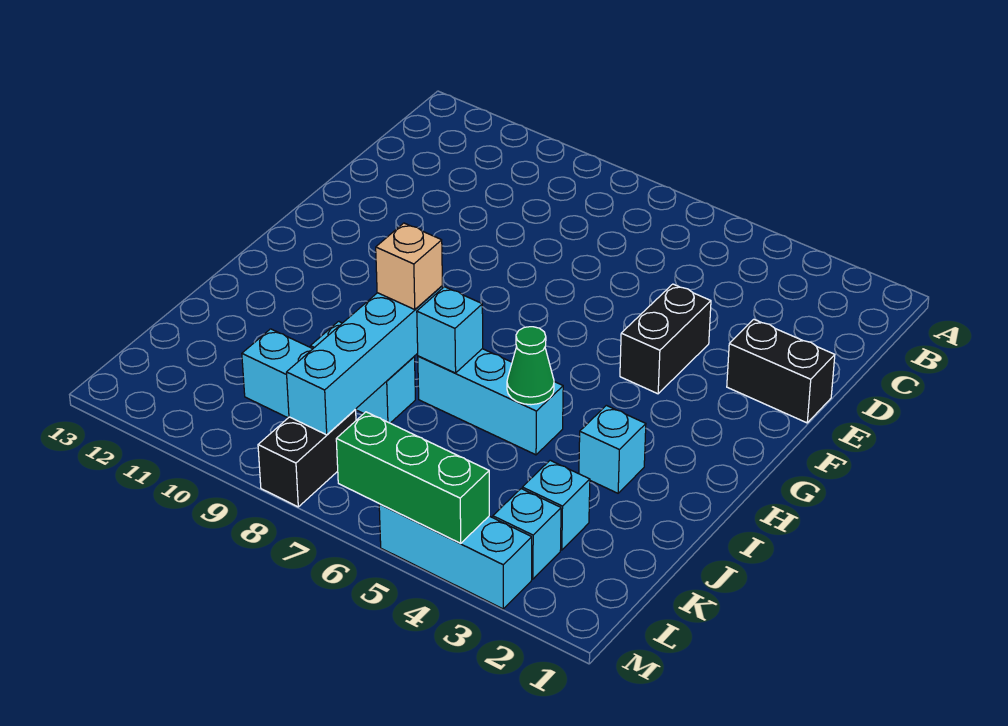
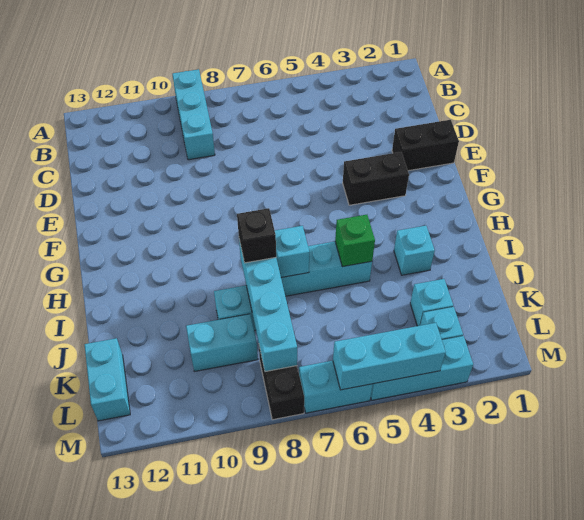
none -> cyan brick A9:C9 level 1
black brick E4:F4 level 1 -> black brick F3:F4 level 1
green cone I5 level 2 -> green brick I5 level 2
tan brick I8 level 3 -> black brick I8 level 3
none -> cyan brick K13:L13 level 1
green brick M4:M6 level 2 -> cyan brick M4:M6 level 2
none -> cyan brick M6:M7 level 1

